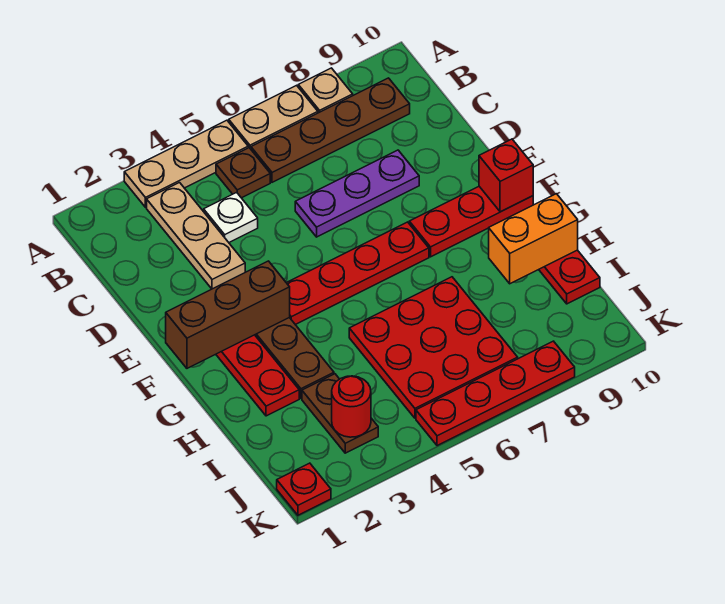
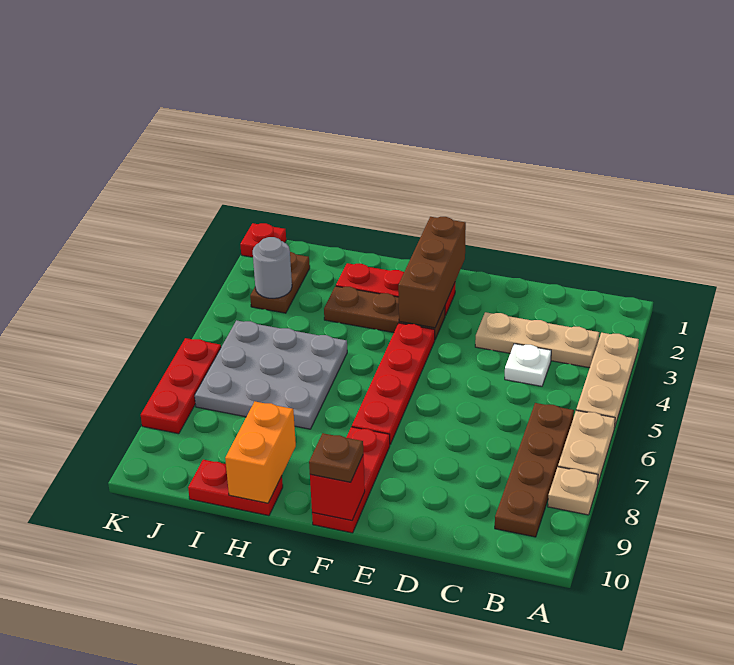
brown plate B5 level 1 -> brown plate F10 level 3
purple plate D6:D8 level 1 -> none
red plate H5:J7 level 1 -> grey plate H5:J7 level 1
brown plate I3:J3 level 1 -> brown plate J2:J3 level 1
red round brick J3 level 2 -> grey round brick J3 level 2
red plate K5:K8 level 1 -> red plate K6:K8 level 1

